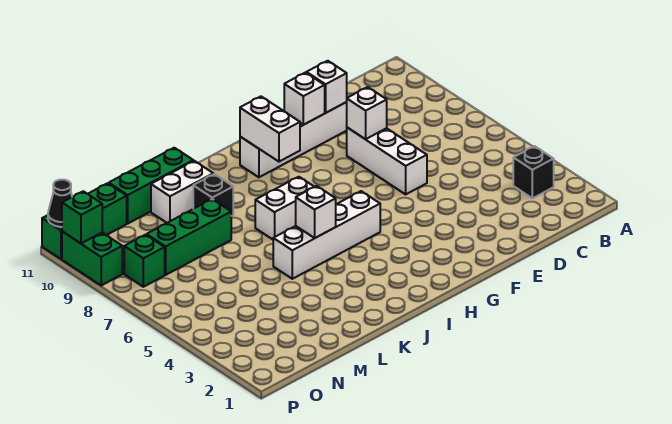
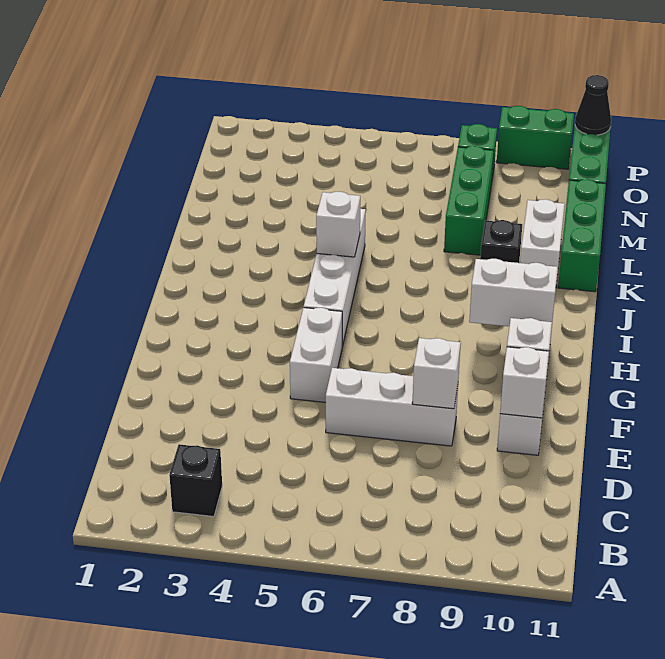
white brick I7:J7 level 1 -> white brick F5:G5 level 1
green brick P10 level 2 -> none

